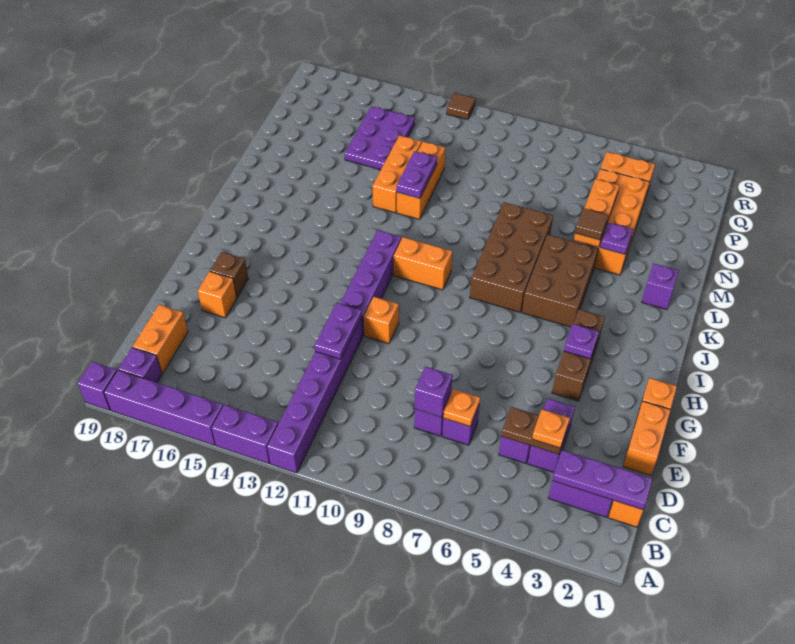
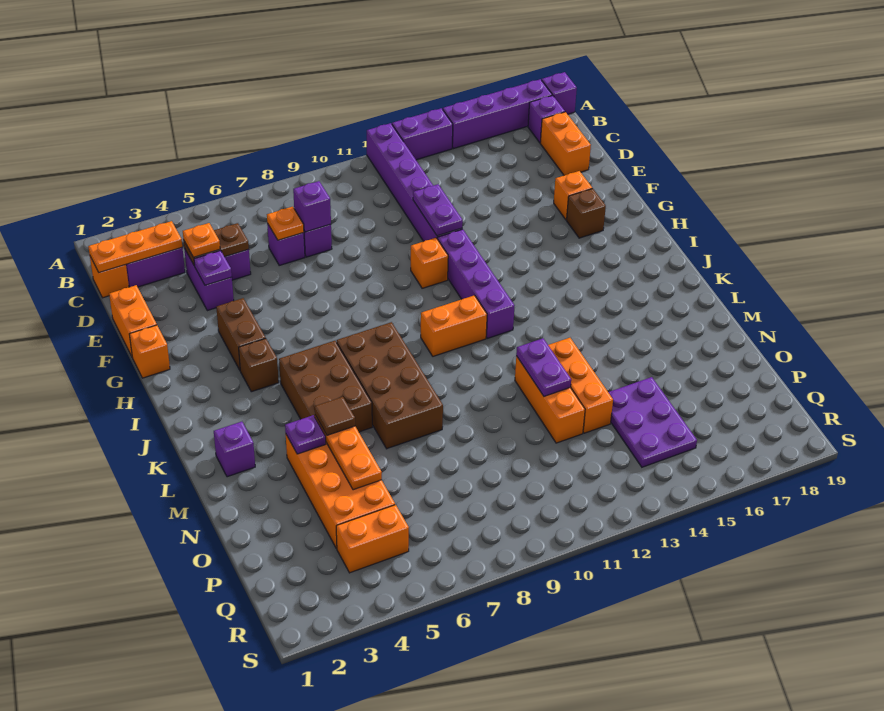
purple plate C1:C3 level 2 -> orange plate C1:C3 level 2
purple plate H4 level 2 -> purple plate E4 level 2
brown tile S12 level 1 -> none

